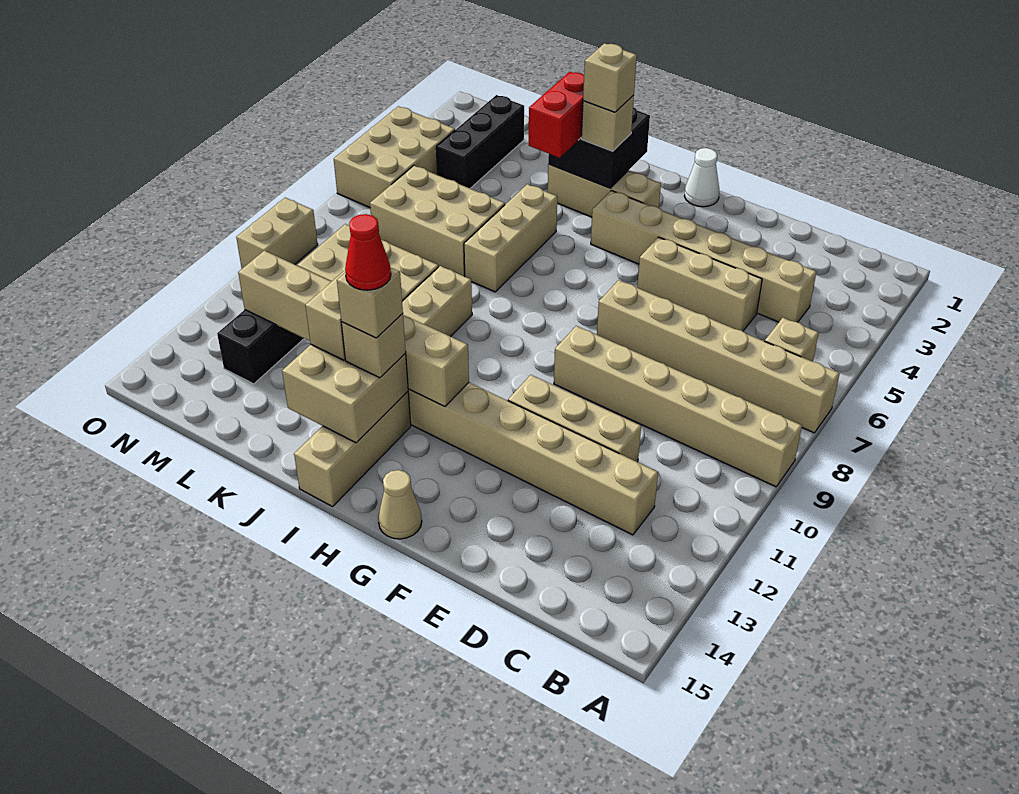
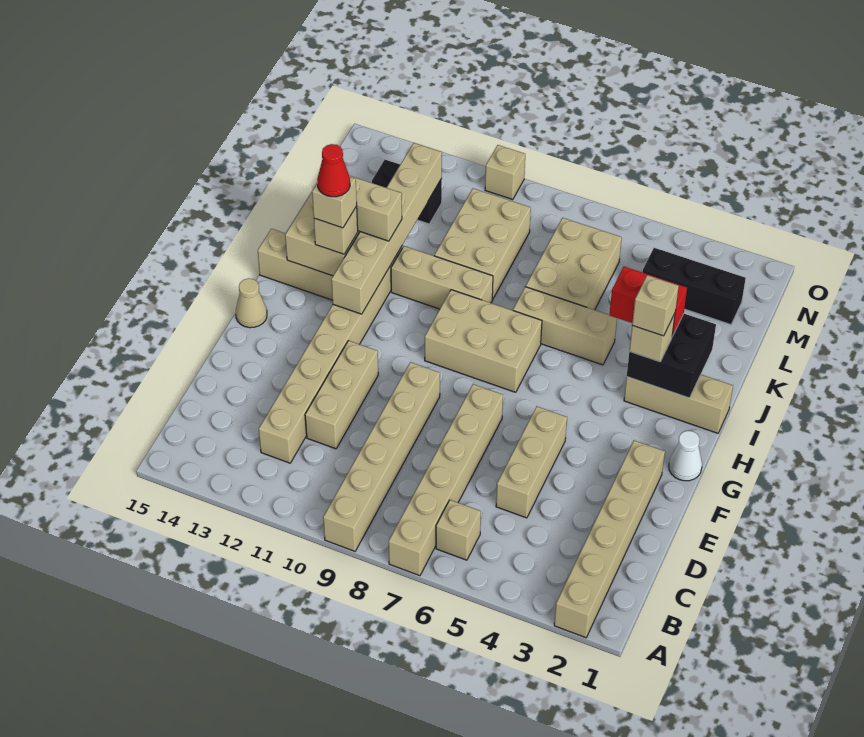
tan brick C4:H4 level 1 -> tan brick A2:F2 level 1
tan brick H3:J3 level 1 -> tan brick I1:I3 level 1
tan brick N4:O6 level 1 -> tan brick H7:I9 level 1
tan brick O9:O10 level 1 -> tan brick O10 level 1

